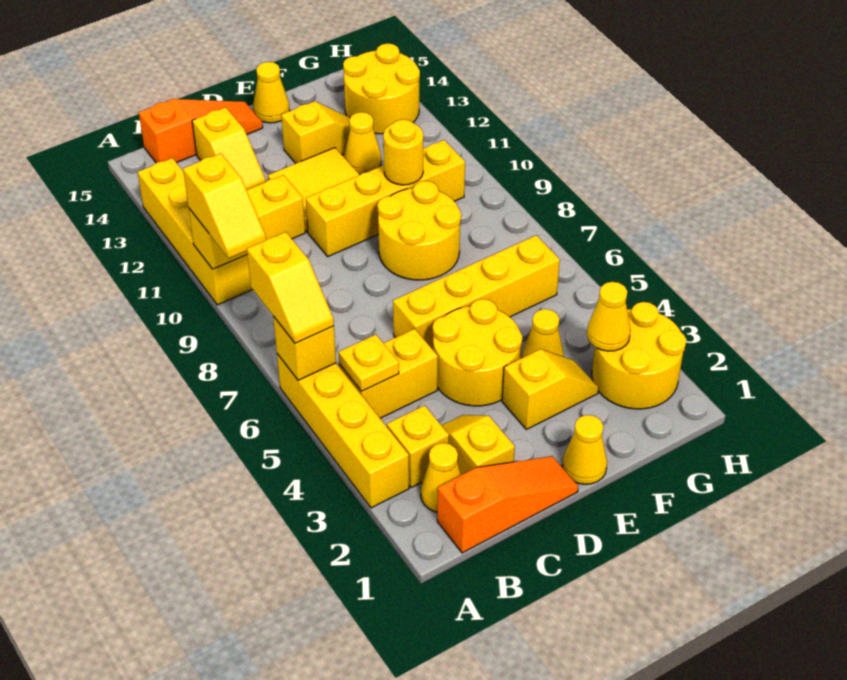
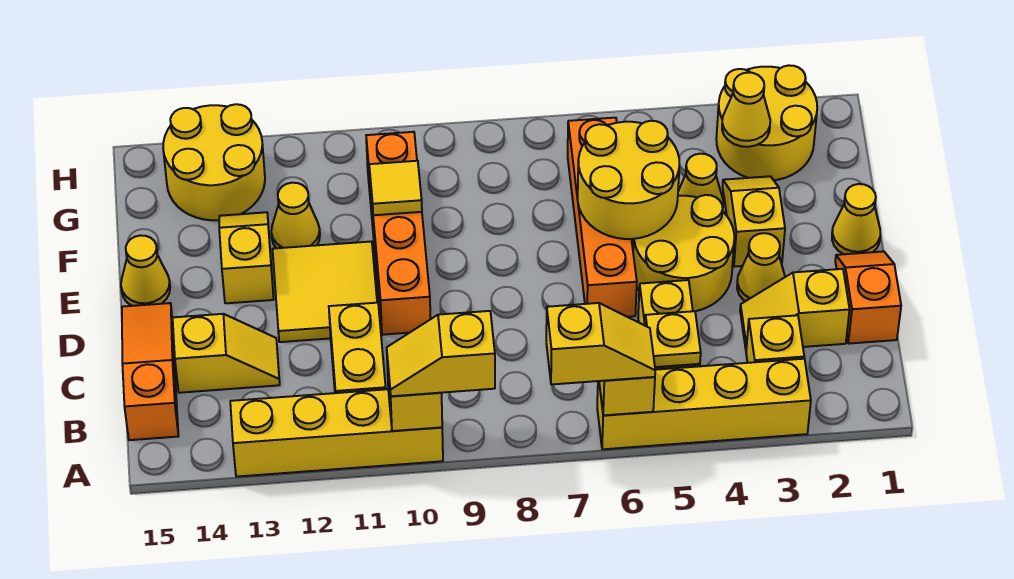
yellow slope A9:A10 level 3 top 10 -> yellow slope A9:A10 level 3 top 9
orange slope B1:D1 level 1 top B -> orange slope C1:D1 level 1 top C
yellow cone B2 level 1 -> yellow cone D3 level 1
yellow brick D6:G6 level 1 -> orange brick D6:G6 level 1
yellow brick D10:G10 level 1 -> orange brick D10:G10 level 1
yellow round brick E8:F9 level 1 -> yellow round brick E5:F6 level 2
yellow round brick F10 level 2 -> yellow tile F10 level 2

